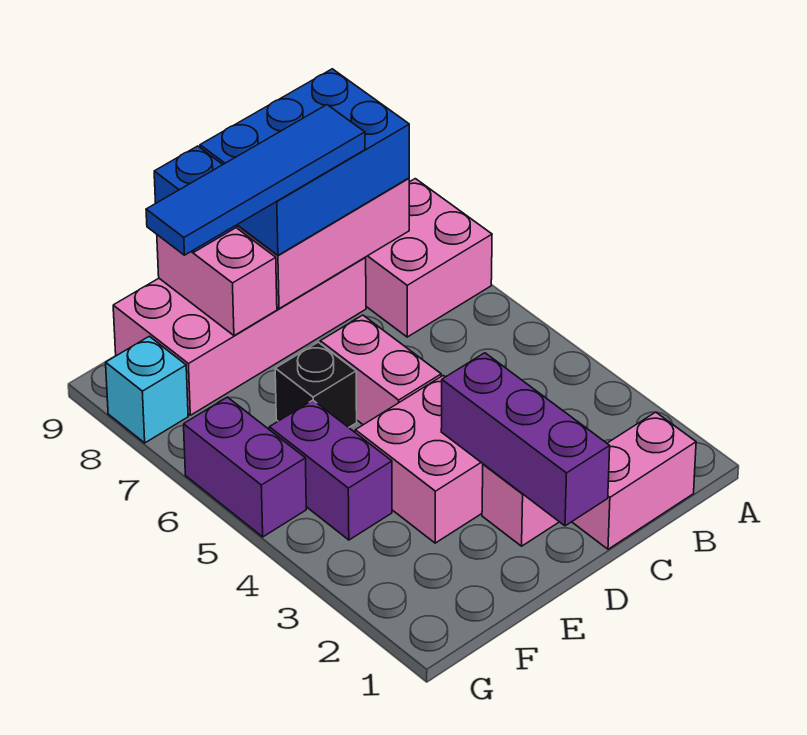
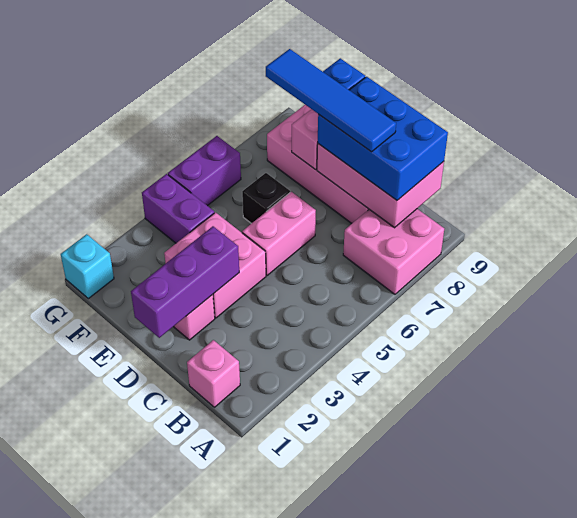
pink brick B1:C1 level 1 -> pink brick B1 level 1
purple brick F4:F5 level 1 -> purple brick F4:G4 level 1
cyan brick G8 level 1 -> cyan brick G1 level 1

